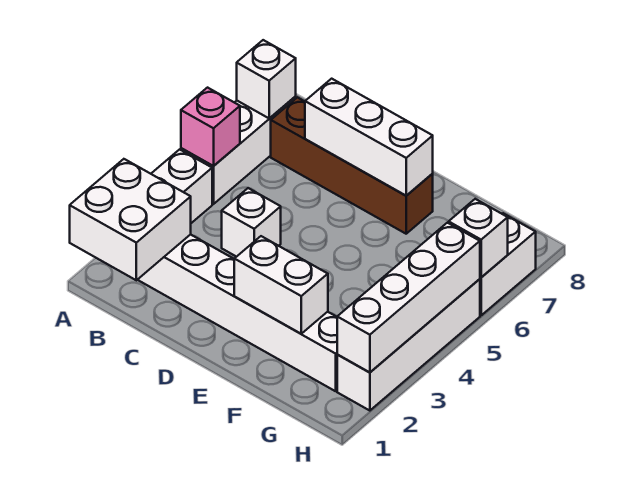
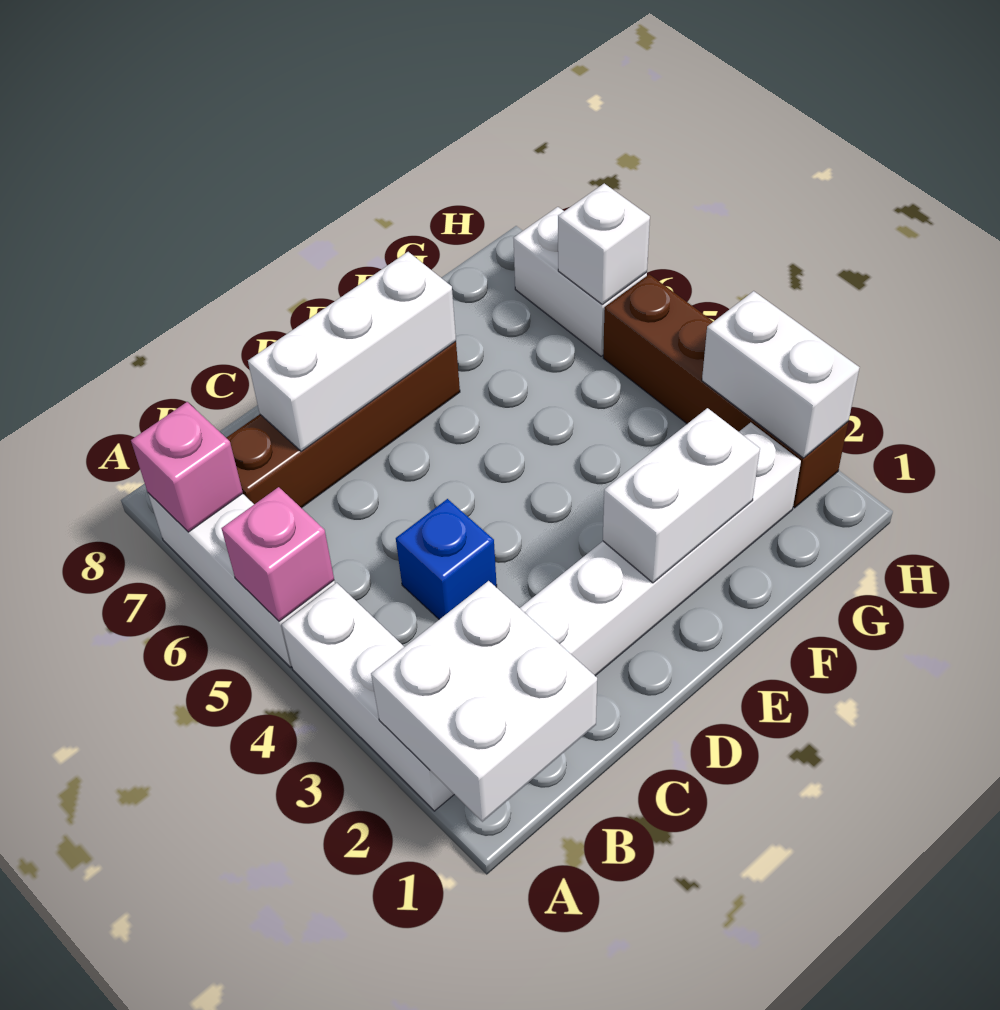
white brick A7 level 2 -> pink brick A7 level 2
white brick C4 level 1 -> blue brick C4 level 1
white brick H2:H5 level 1 -> brown brick H2:H5 level 1
white brick H2:H5 level 2 -> white brick H2:H3 level 2

